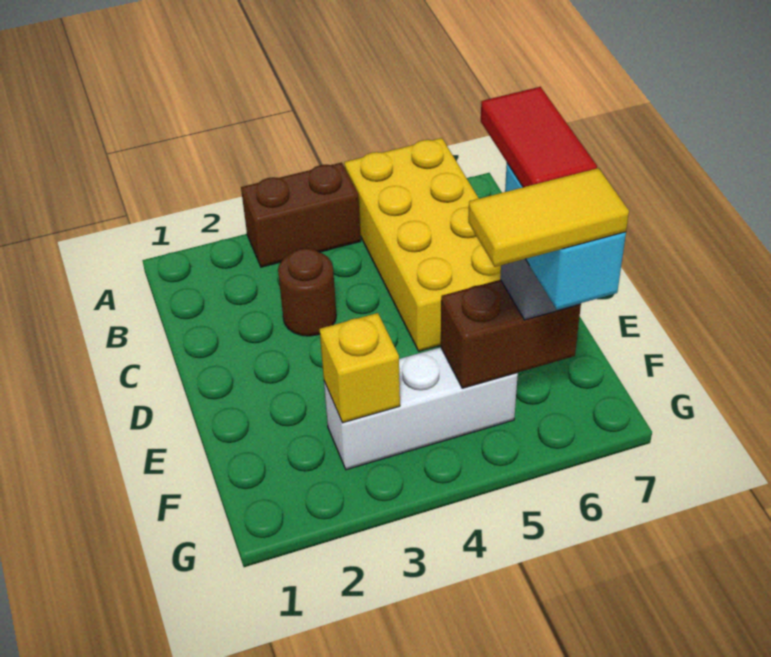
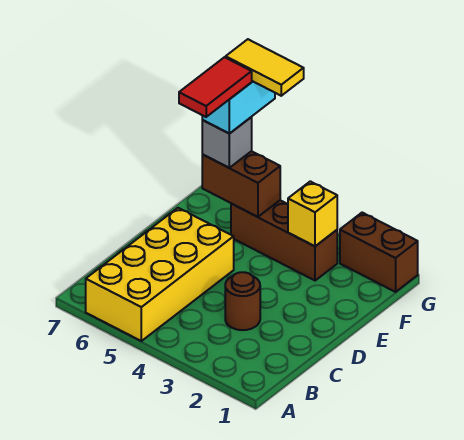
brown brick A3:A4 level 1 -> brown brick G1:G2 level 1
white brick F3:F5 level 1 -> brown brick F3:F5 level 1

